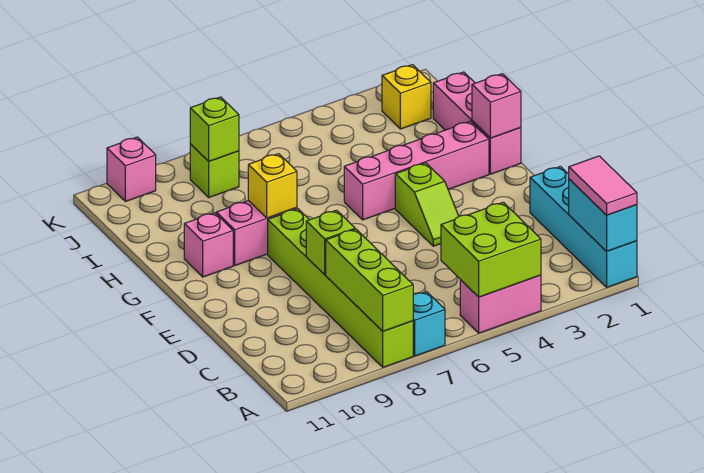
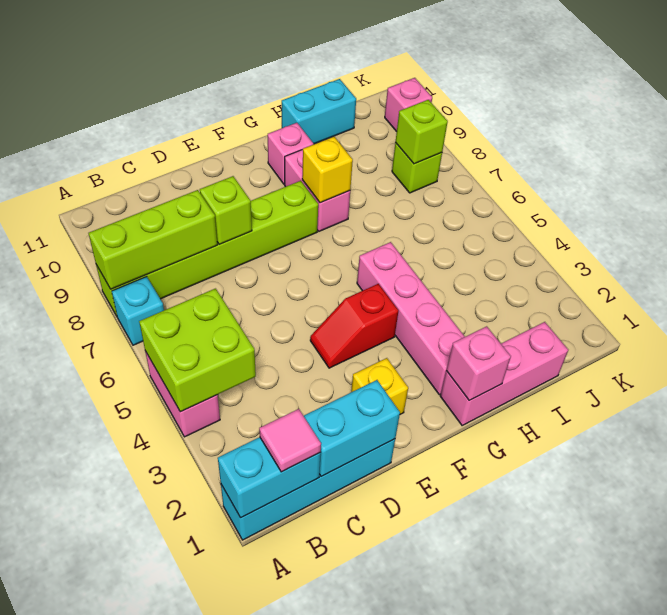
pink tile A1:B1 level 3 -> pink tile B1 level 3
none -> cyan brick C1:D1 level 2
lime slope E4:F4 level 1 top F -> red slope E4:F4 level 1 top F
none -> cyan brick H11:I11 level 1
yellow brick J2 level 1 -> yellow brick E2 level 1

